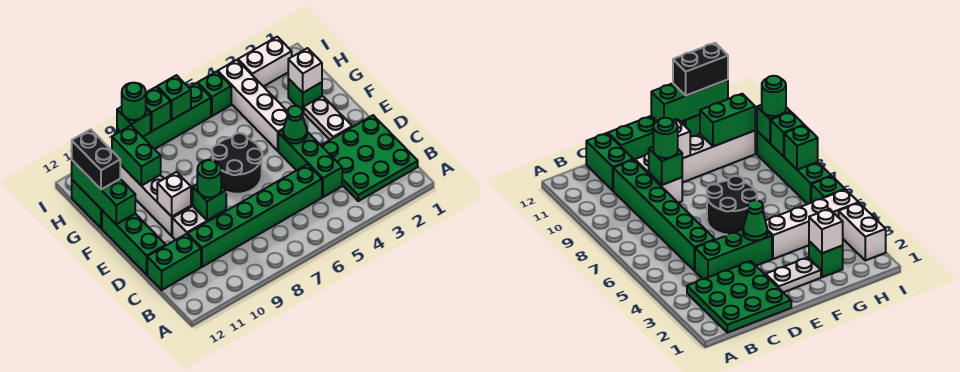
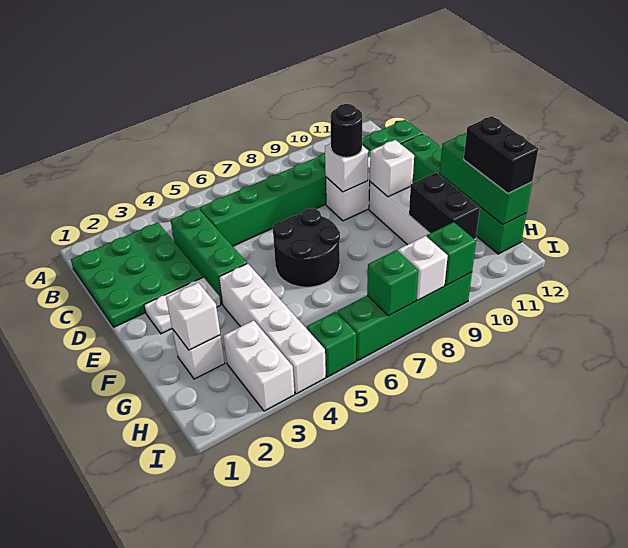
green brick D9 level 2 -> white brick D9 level 2
green round brick D9 level 3 -> black round brick D9 level 3
white plate E2:F2 level 1 -> white plate E2:E3 level 1
green cone E4 level 2 -> none
green brick G2 level 1 -> white brick G2 level 1
green brick G10:H10 level 2 -> black brick G10:H10 level 2
white brick I2:I3 level 1 -> white brick H3:I3 level 1
green brick I8 level 2 -> white brick I8 level 2
green round brick I9 level 3 -> none

